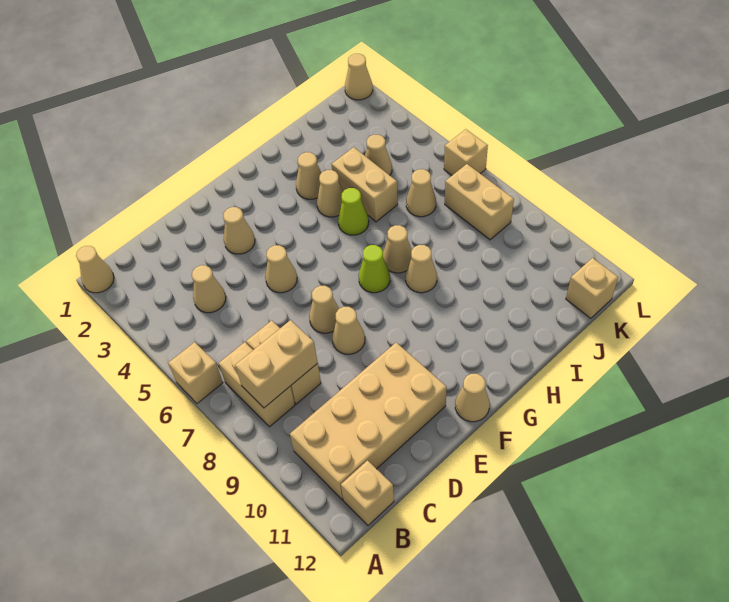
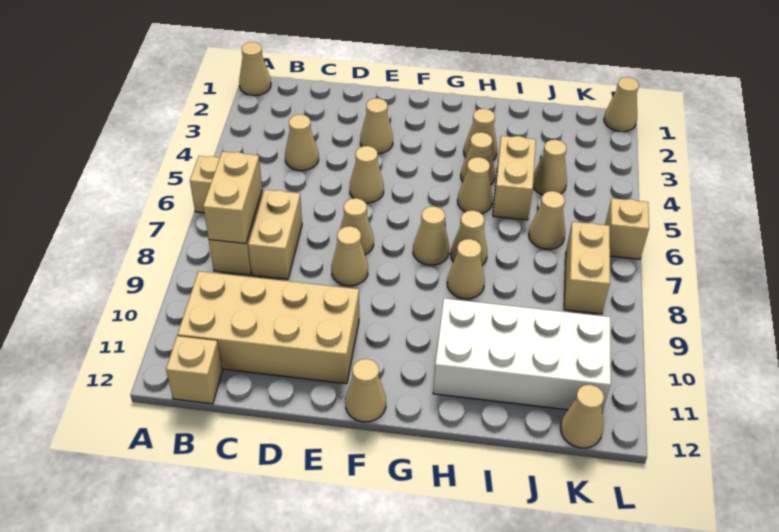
tan brick B8:C8 level 2 -> tan brick B7:B8 level 2
lime cone G7 level 1 -> tan cone G7 level 1
lime cone H5 level 1 -> tan cone H5 level 1
none -> white brick H10:K11 level 1
tan brick K12 level 1 -> tan cone K12 level 1

